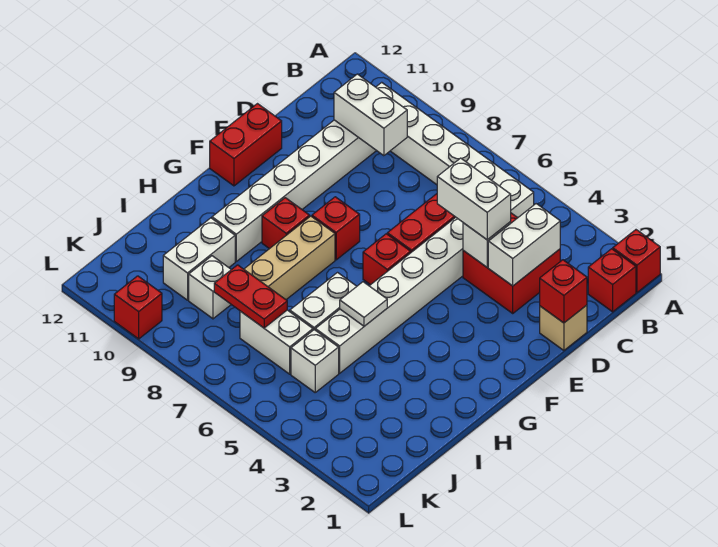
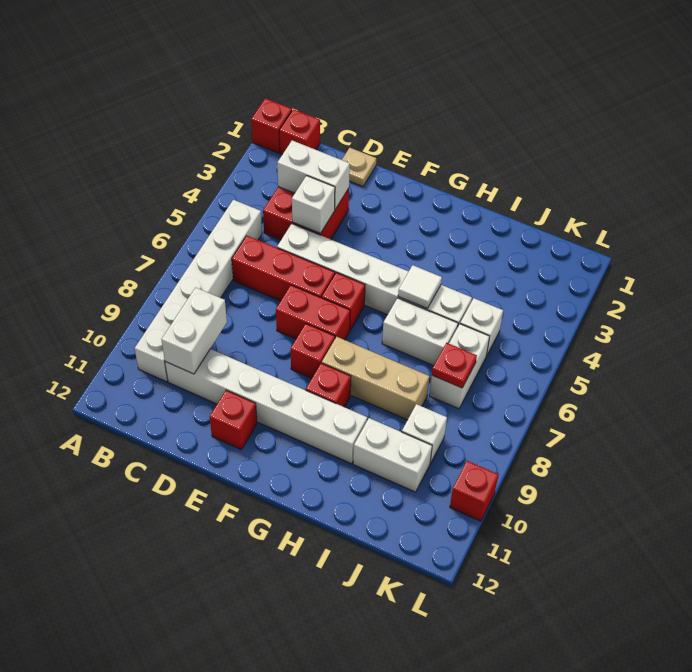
tan brick D1 level 1 -> tan plate D1 level 1
red brick D1 level 2 -> red brick E11 level 1
white brick D4:D5 level 3 -> none
red brick E12:F12 level 1 -> red brick E7:F7 level 1
red plate J7:J8 level 2 -> red plate J7 level 2

